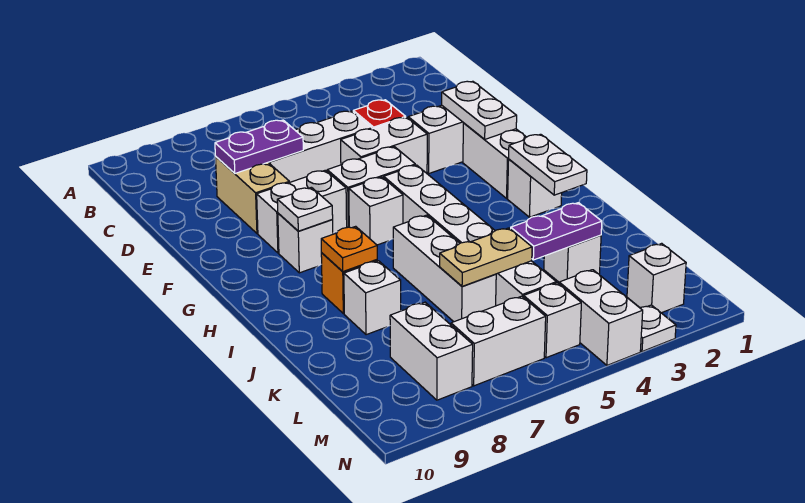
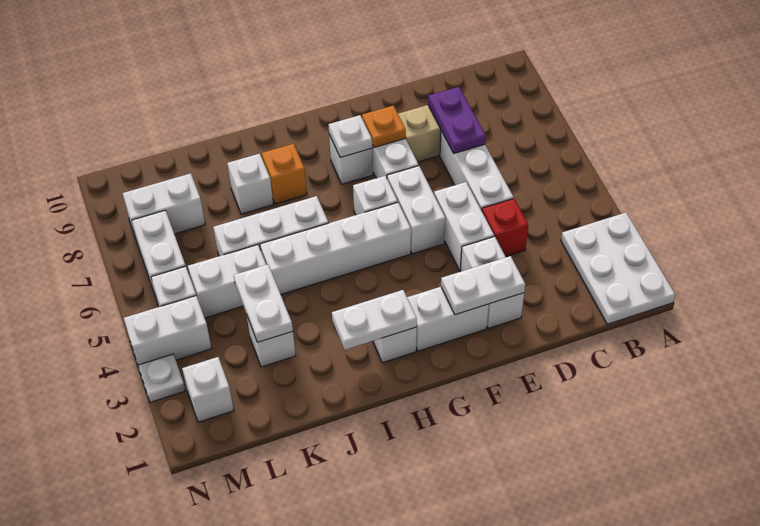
none -> white plate A1:B3 level 1
orange plate I8 level 2 -> orange plate F8 level 2
purple plate K3:K4 level 2 -> white plate K3:K4 level 2
tan plate K5:K6 level 2 -> none

